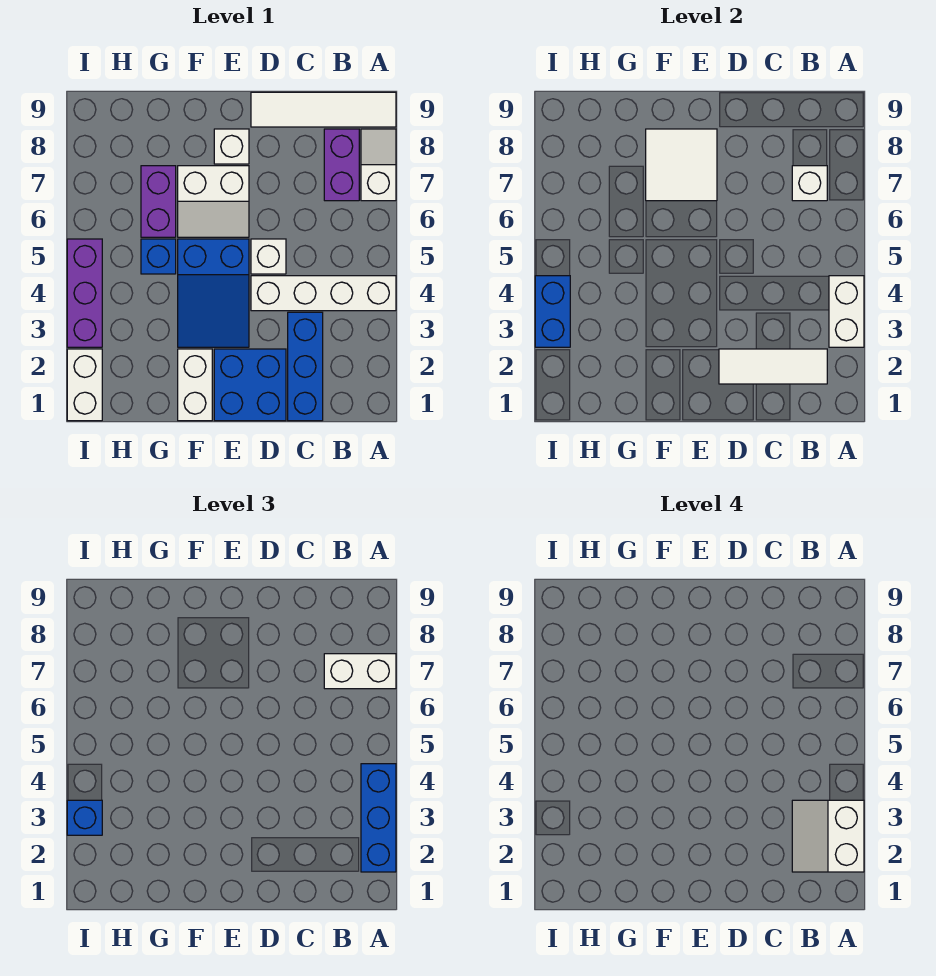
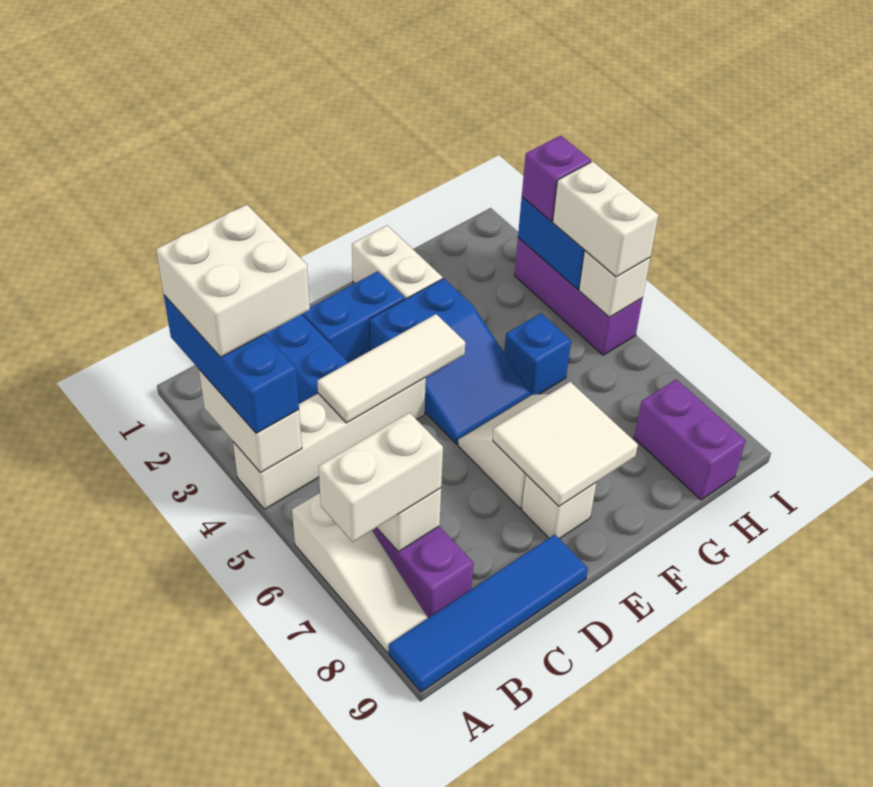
white slope A2:B3 level 4 top A -> white brick A2:B3 level 4
white slope A7:A8 level 1 top 7 -> white slope A6:A8 level 1 top 6
white tile A9:D9 level 1 -> blue tile A9:D9 level 1
white tile B2:D2 level 2 -> white tile C4:E4 level 2
blue brick D1:E2 level 1 -> blue brick D2:E2 level 1
white brick D5 level 1 -> white brick I5 level 2
blue slope E3:F5 level 1 top 5 -> blue slope E3:F5 level 1 top 3
purple brick G6:G7 level 1 -> purple brick H8:H9 level 1
white brick I1:I2 level 1 -> white brick I4:I5 level 3
blue brick I3 level 3 -> purple brick I3 level 3

